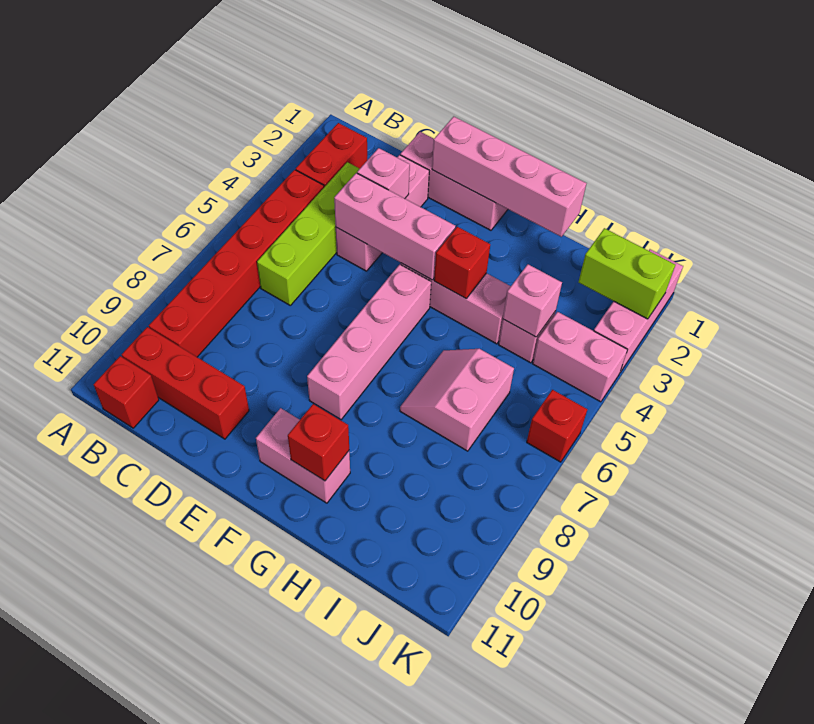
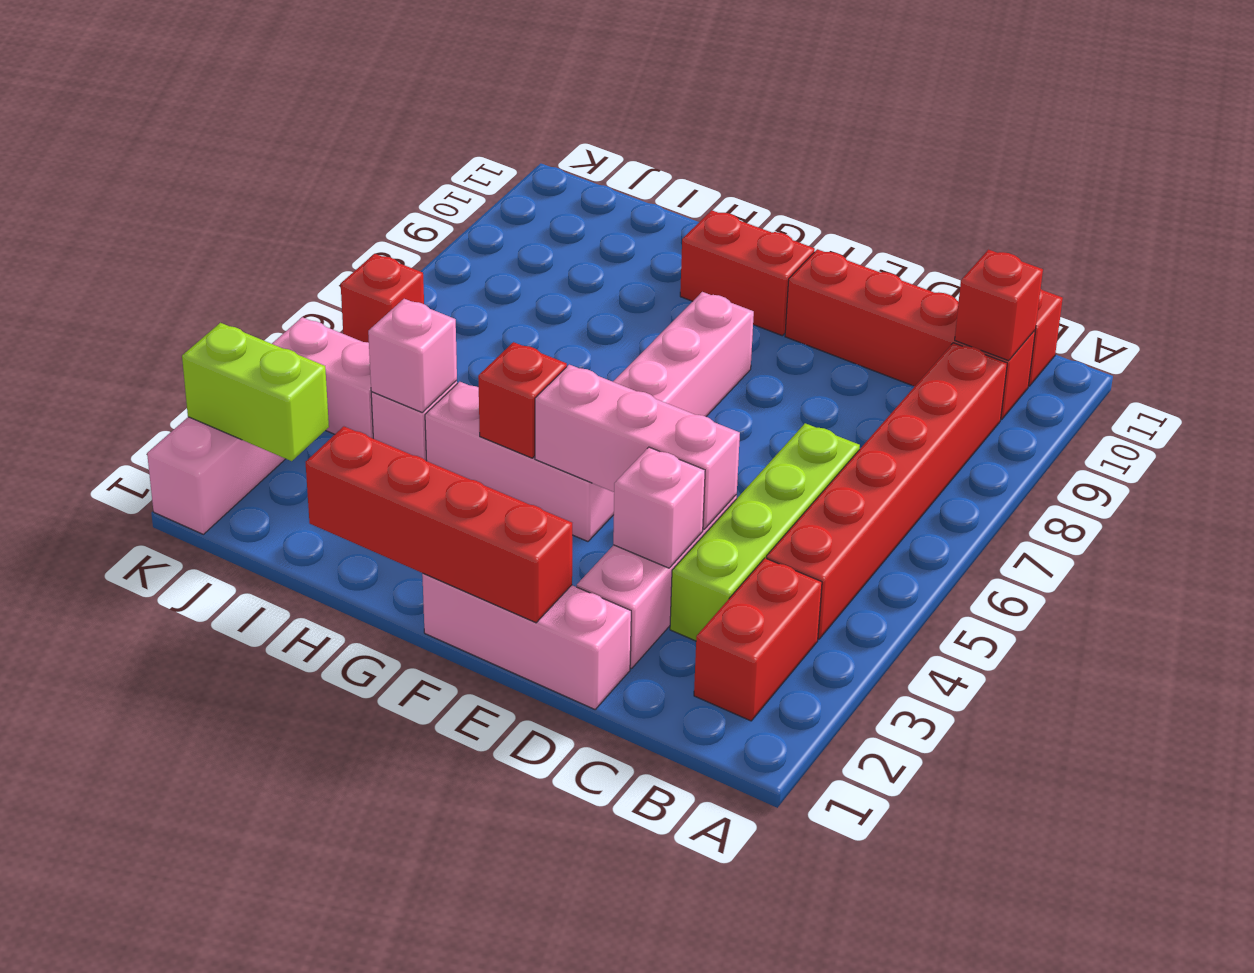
red brick B10:D10 level 1 -> red brick B10:E10 level 1
pink brick E1:H1 level 2 -> red brick E1:H1 level 2
pink brick F10:G10 level 1 -> red brick F10:G10 level 1
red brick G10 level 2 -> red brick B10 level 2
pink slope H6:I7 level 1 top I -> none

